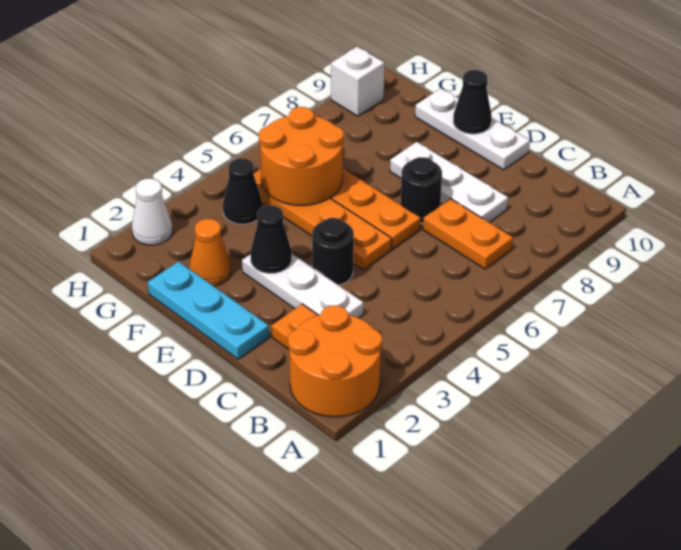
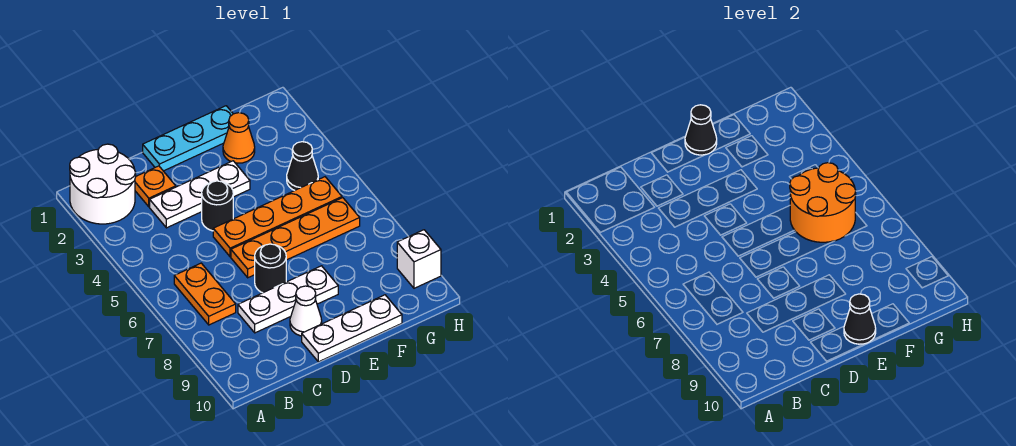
orange round brick A1:B2 level 1 -> white round brick A1:B2 level 1
orange plate B7:C7 level 1 -> orange plate B6:B7 level 1
black cone E3 level 2 -> black cone E1 level 2
white cone H2 level 1 -> white cone D9 level 1

